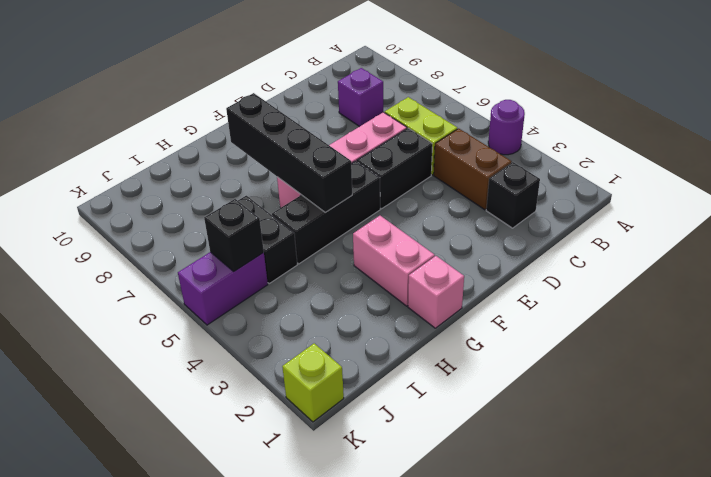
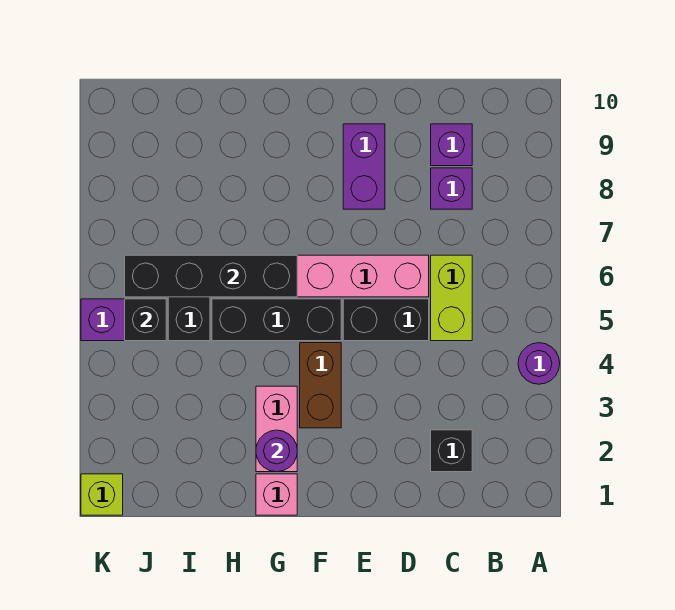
brown brick C3:C4 level 1 -> brown brick F3:F4 level 1
none -> purple brick C9 level 1
none -> purple brick E8:E9 level 1
none -> purple round brick G2 level 2
black brick G5:G8 level 2 -> black brick G6:J6 level 2

